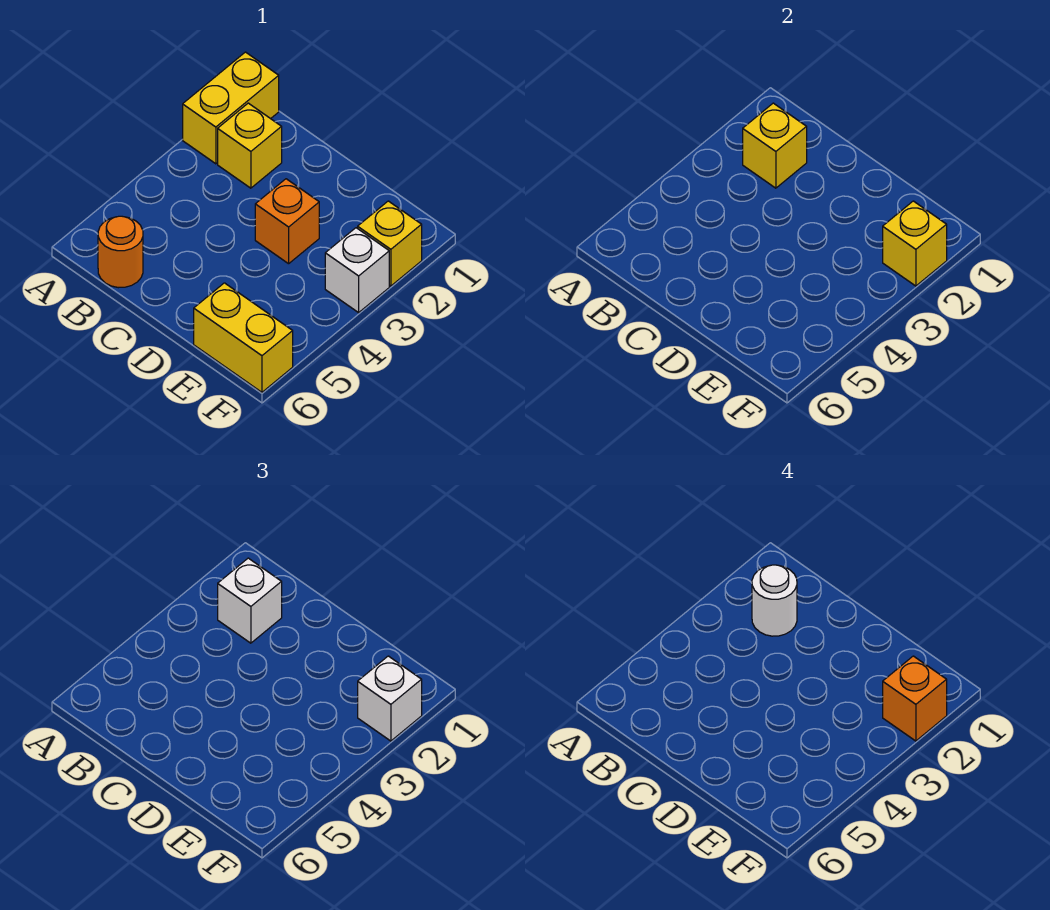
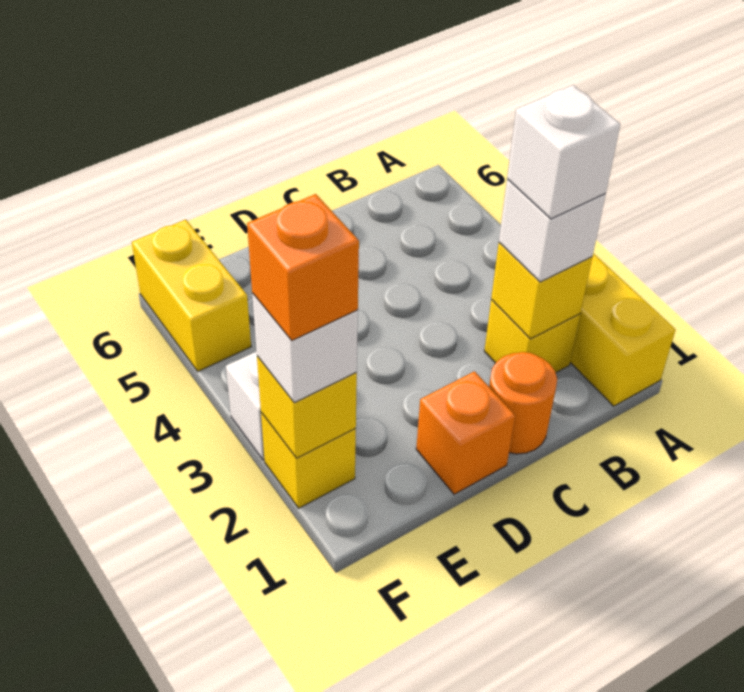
white round brick B2 level 4 -> white brick B2 level 4
orange round brick B6 level 1 -> orange round brick C1 level 1
orange brick D3 level 1 -> orange brick D1 level 1
yellow brick E6:F6 level 1 -> yellow brick F5:F6 level 1

